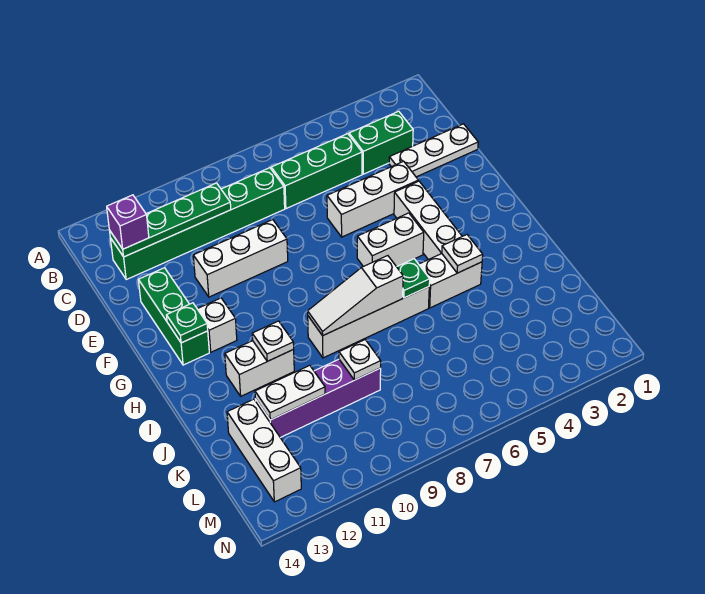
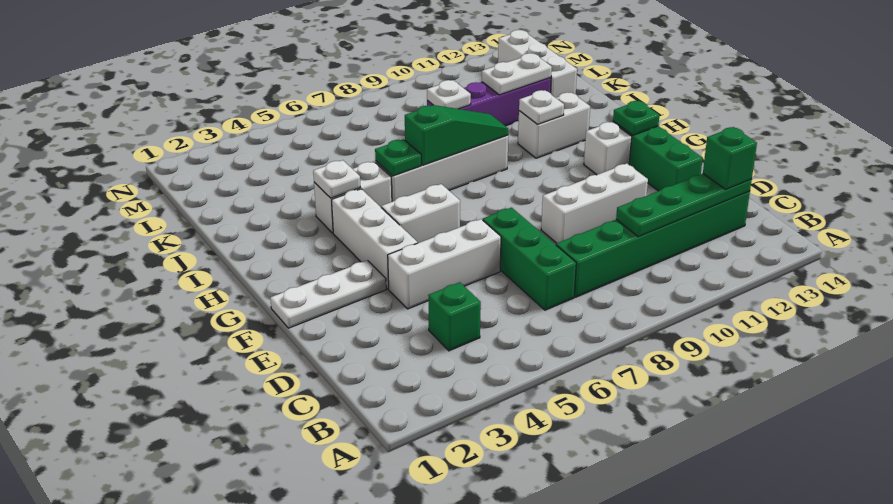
green brick C3:C4 level 1 -> green brick C4 level 1
green brick C5:C7 level 1 -> green brick C7:E7 level 1
purple brick C13 level 3 -> green brick C13 level 3
white plate D1:D3 level 1 -> white plate F1:F3 level 1
white slope I7:I9 level 2 top 7 -> green slope I7:I9 level 2 top 7

